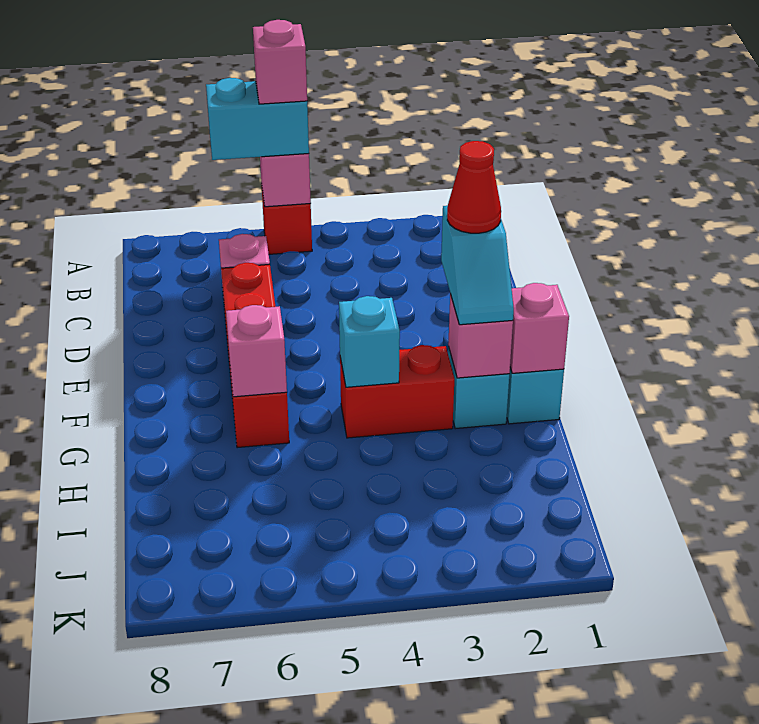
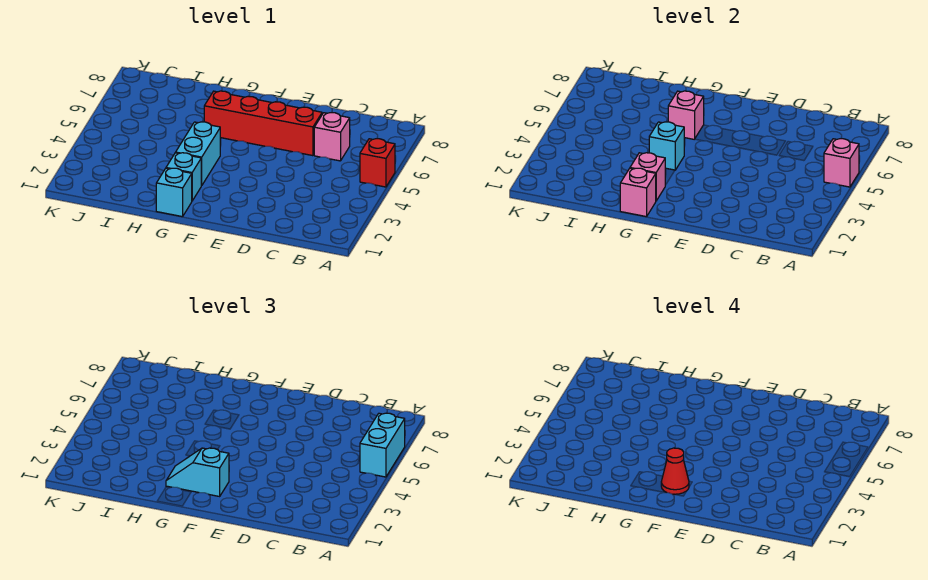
pink brick A5 level 4 -> none
red brick G3:G4 level 1 -> cyan brick G3:G4 level 1

